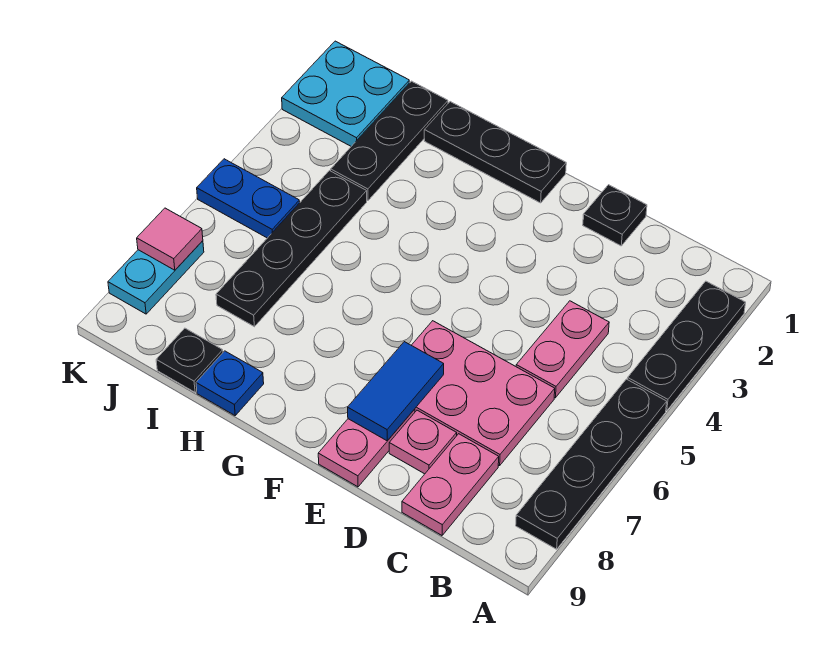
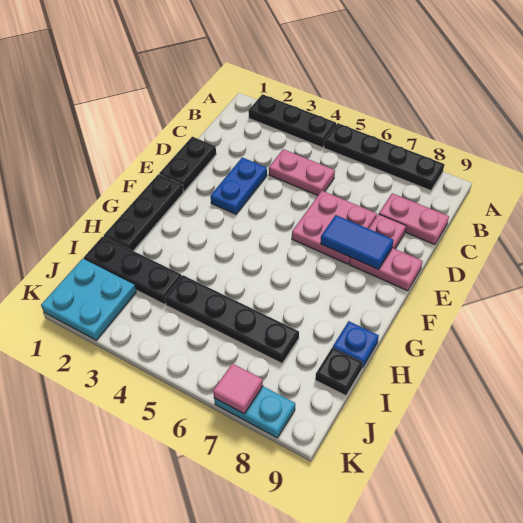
pink plate C6:E7 level 1 -> pink plate D6:E7 level 1
black plate D1 level 1 -> black plate D1:E1 level 1
blue plate J5:K5 level 1 -> blue plate D3:E3 level 1

